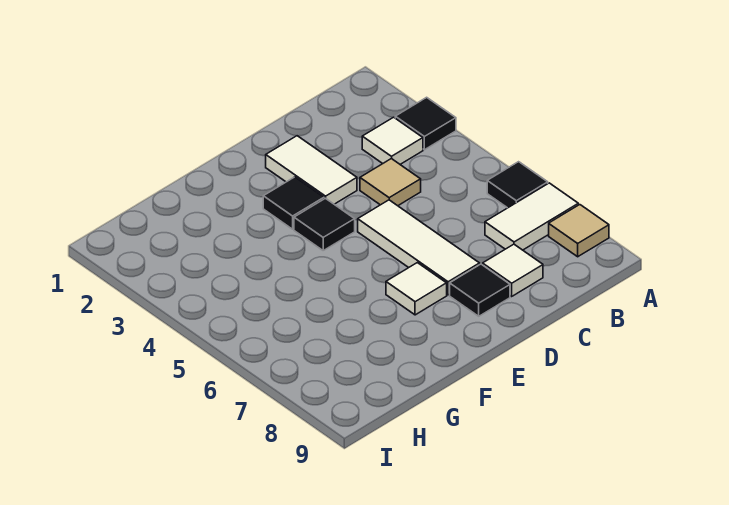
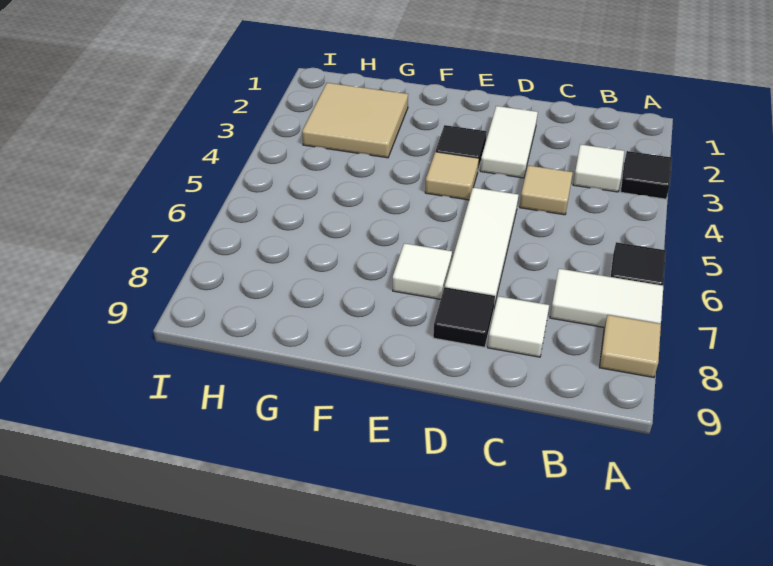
black tile E4 level 1 -> tan tile E4 level 1
none -> tan tile G2:H3 level 1

